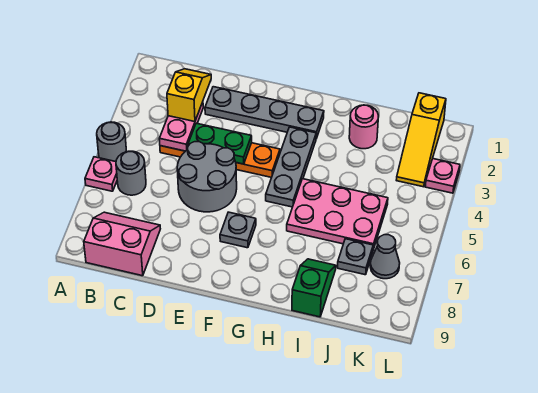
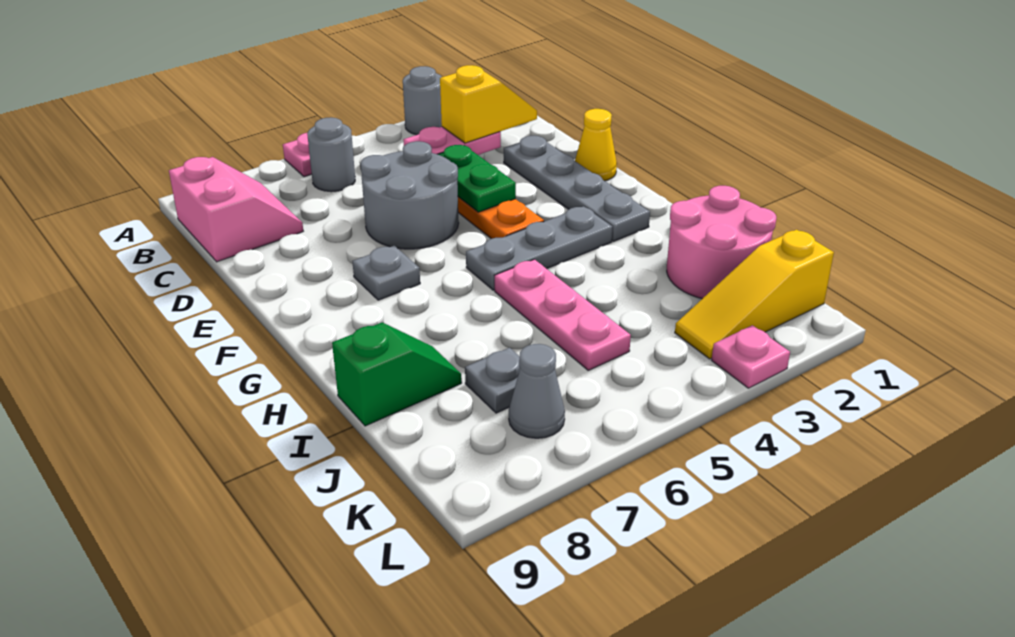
grey round brick A5 level 1 -> grey round brick A3 level 1
none -> yellow cone E1 level 1
pink plate H5:J6 level 1 -> pink plate H5:J5 level 1
pink round brick I2 level 1 -> pink round brick I1:J2 level 1

